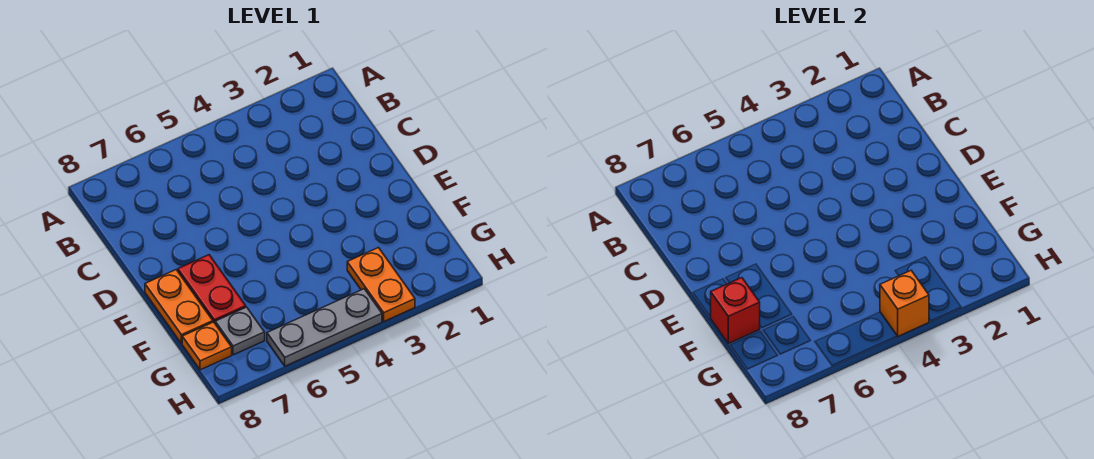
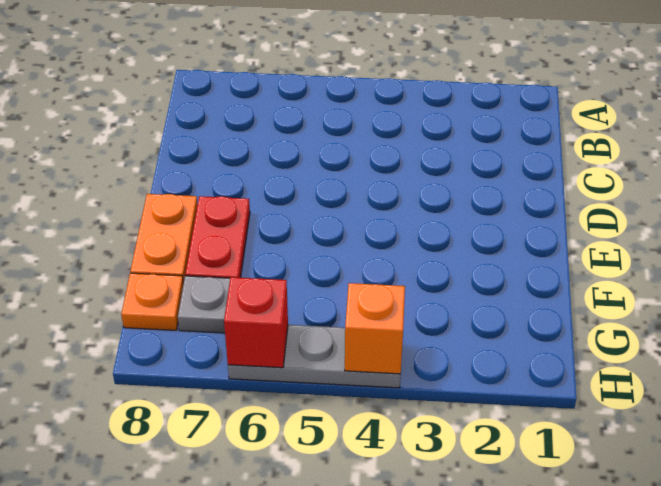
red brick F8 level 2 -> red brick H6 level 2
orange plate G3:H3 level 1 -> none

